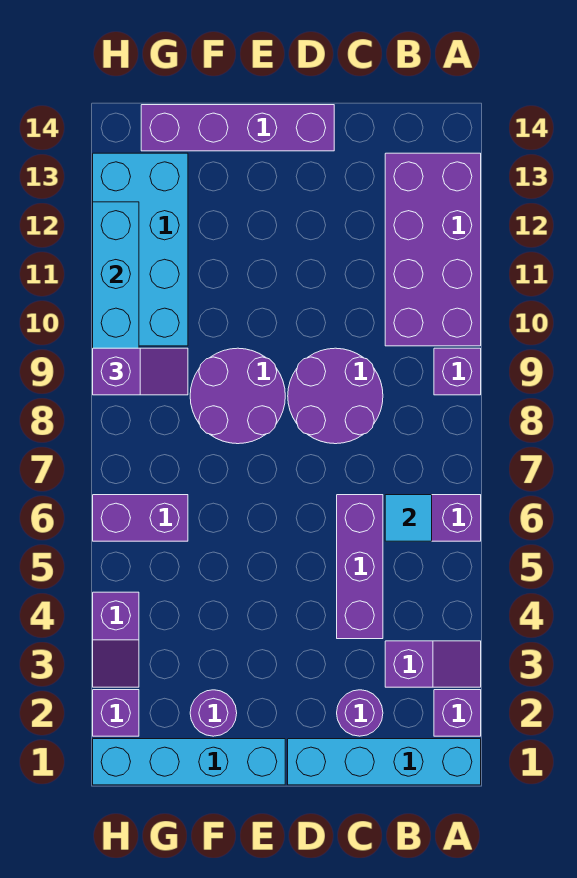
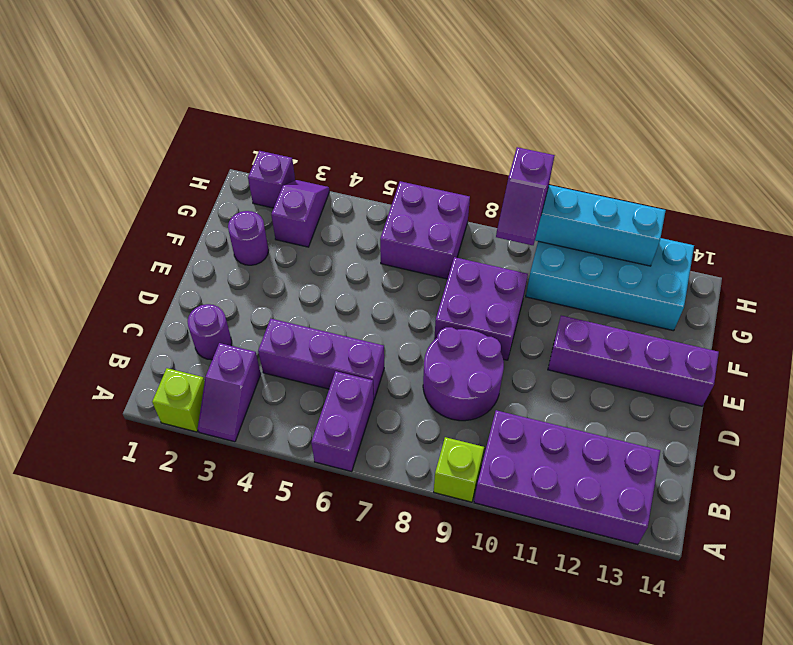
cyan brick A1:D1 level 1 -> none
purple brick A2 level 1 -> lime brick A2 level 1
purple brick A9 level 1 -> lime brick A9 level 1
cyan tile B6 level 2 -> none
purple brick D14:G14 level 1 -> purple brick E11:E14 level 1
cyan brick E1:H1 level 1 -> none
purple round brick E8:F9 level 1 -> purple brick E8:F9 level 1
purple brick G6:H6 level 1 -> purple brick G6:H7 level 1
purple slope H3:H4 level 1 top 4 -> purple slope G3:H3 level 1 top G

